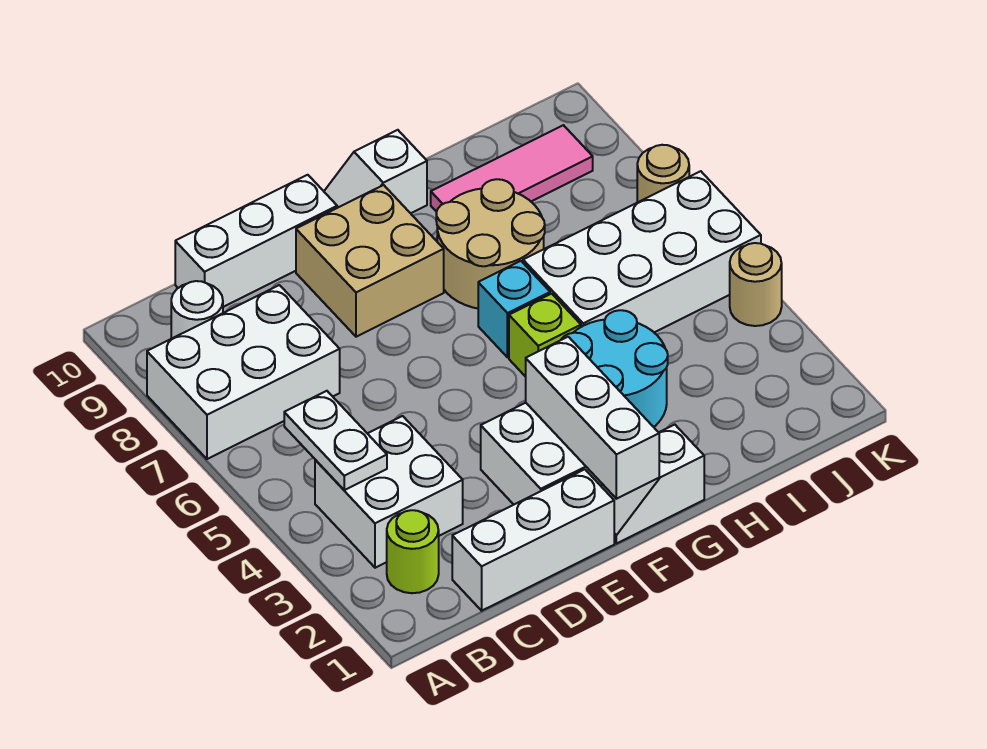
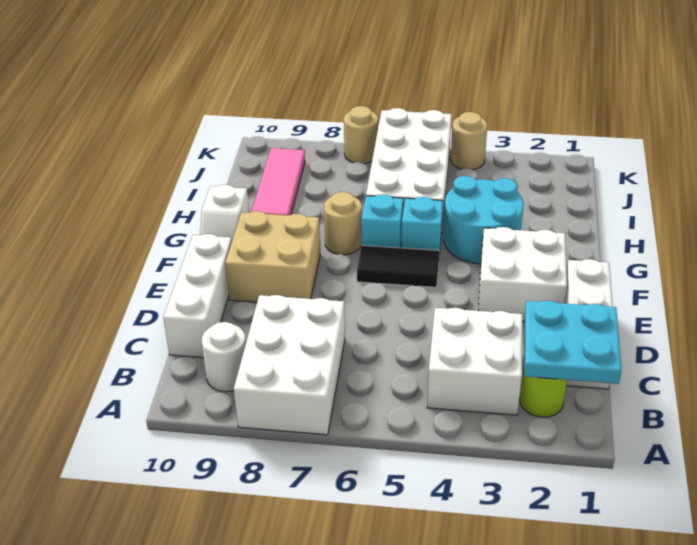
none -> cyan plate B1:C2 level 2
white plate B4:B5 level 2 -> none
white slope F1:G1 level 1 top G -> none
white brick F1:F3 level 2 -> none
none -> black tile F5:F6 level 1
lime brick G5 level 1 -> cyan brick G5 level 1
tan round brick G7:H8 level 1 -> tan round brick G7 level 1

